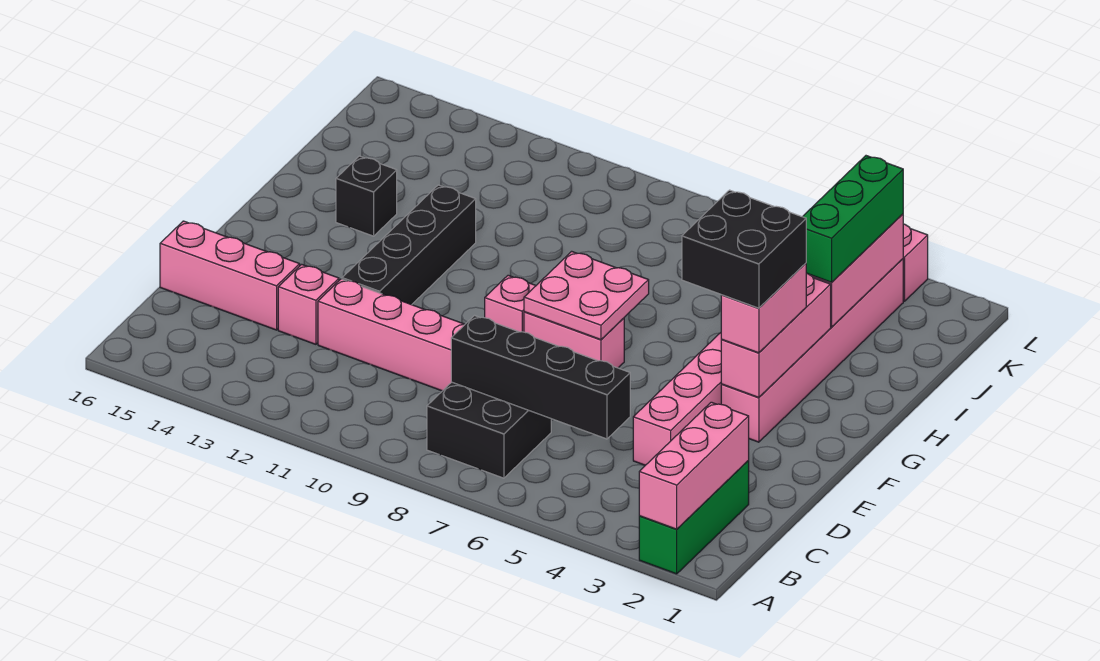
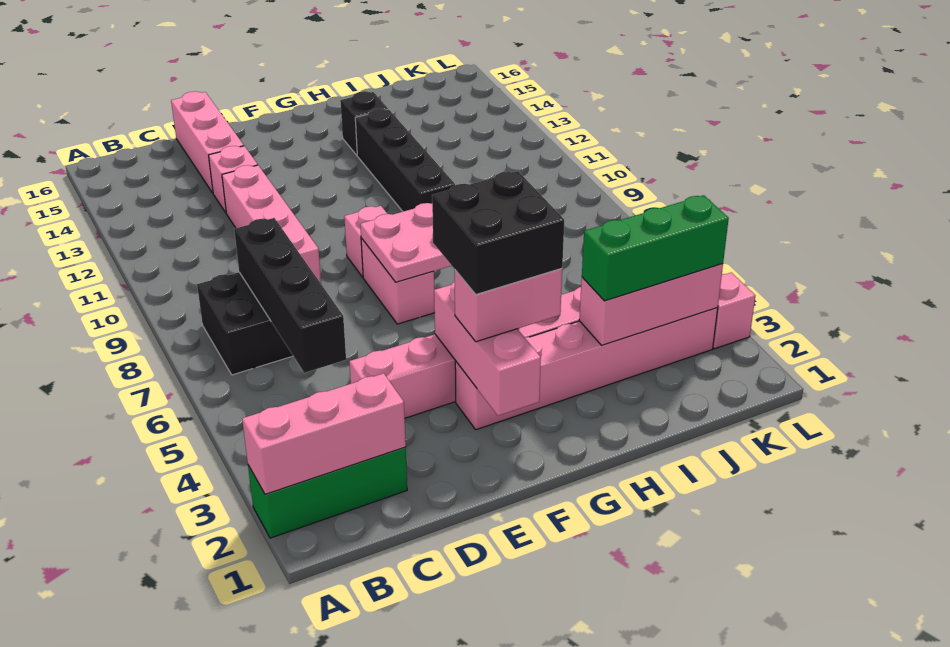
black brick E12:H12 level 1 -> black brick H10:H13 level 1
pink brick F3:H3 level 2 -> pink brick F2:F4 level 2

